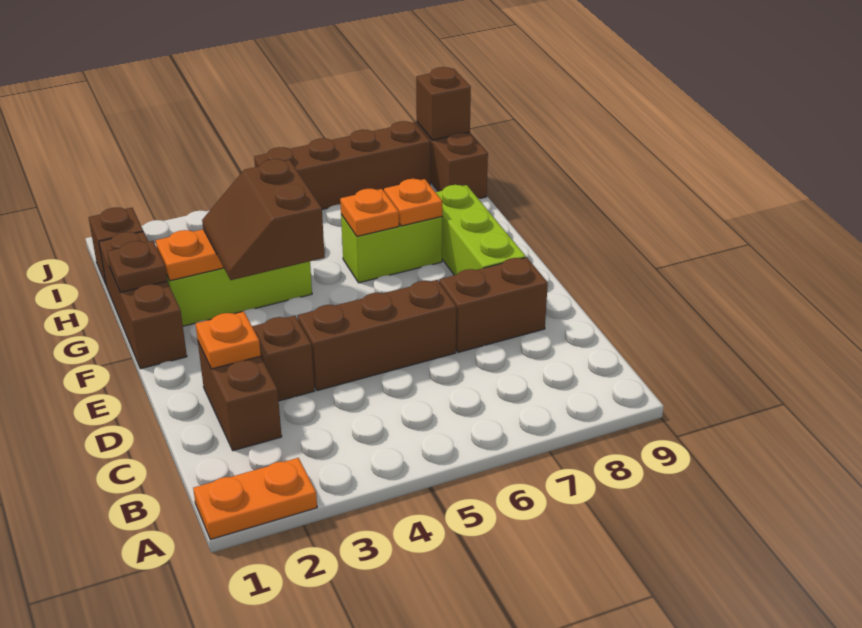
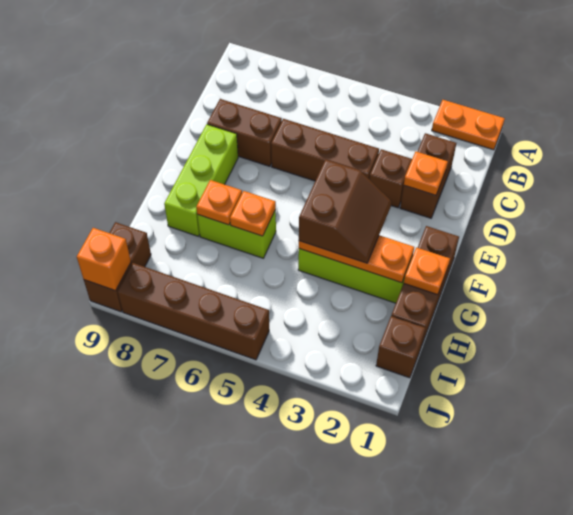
brown plate G1 level 2 -> orange plate G1 level 2
brown brick J9 level 2 -> orange brick J9 level 2

